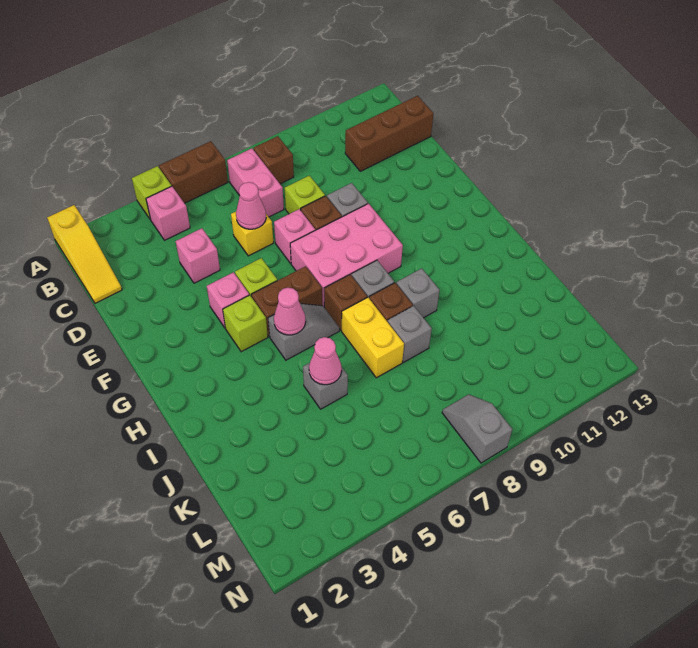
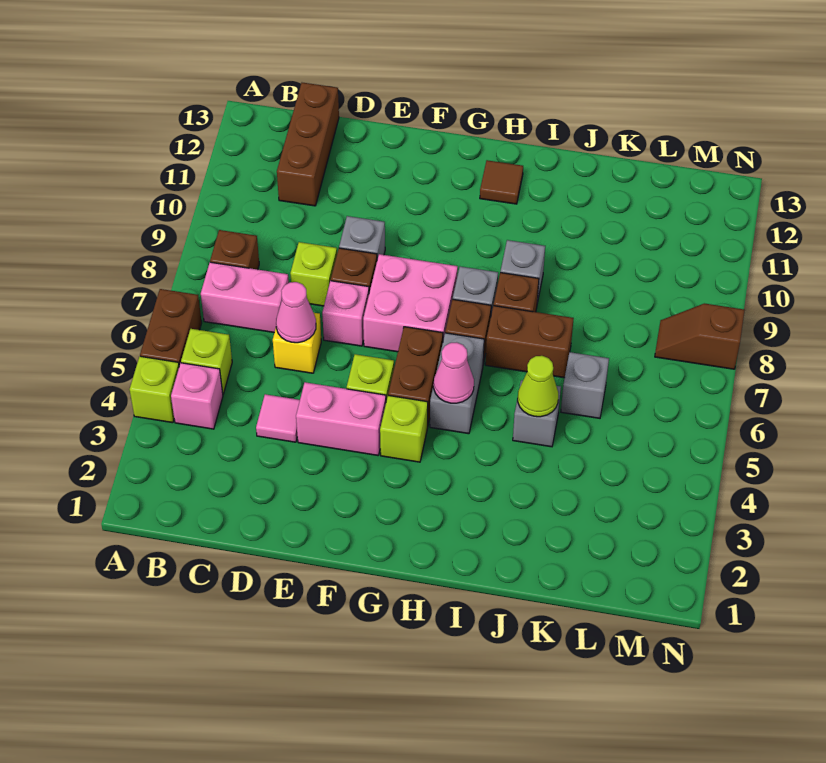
yellow slope A1:C1 level 1 top A -> none
none -> lime brick B5 level 1
pink brick D4 level 1 -> pink tile D4 level 1
pink brick F4 level 1 -> pink brick E4:F4 level 1
pink brick F7:G9 level 1 -> pink brick F7:G8 level 1
grey slope H5:H6 level 1 top 5 -> grey brick H5:H6 level 1
none -> brown tile H12 level 1
yellow brick I7:J7 level 1 -> brown brick I7:J7 level 1
pink cone J5 level 2 -> lime cone J5 level 2
grey brick J8 level 1 -> grey brick K6 level 1
grey slope M8:N8 level 1 top N -> brown slope M8:N8 level 1 top N

